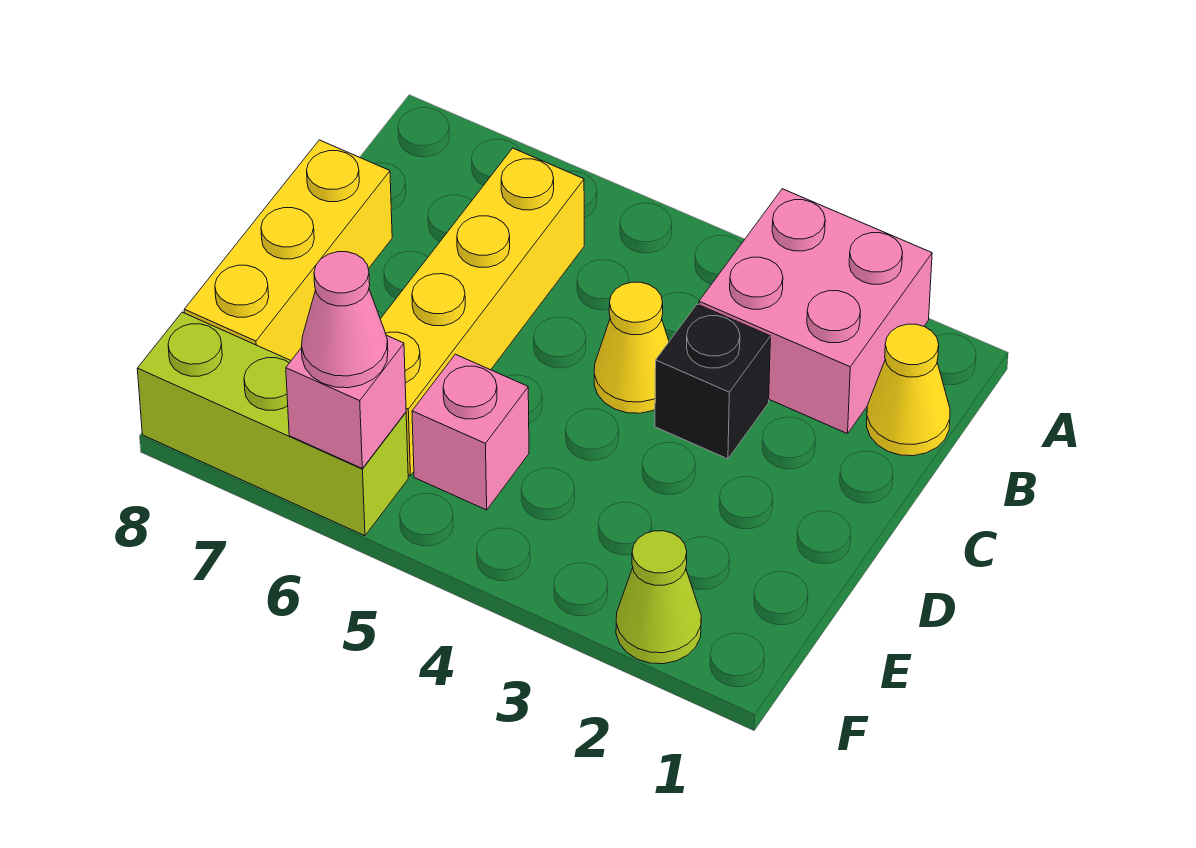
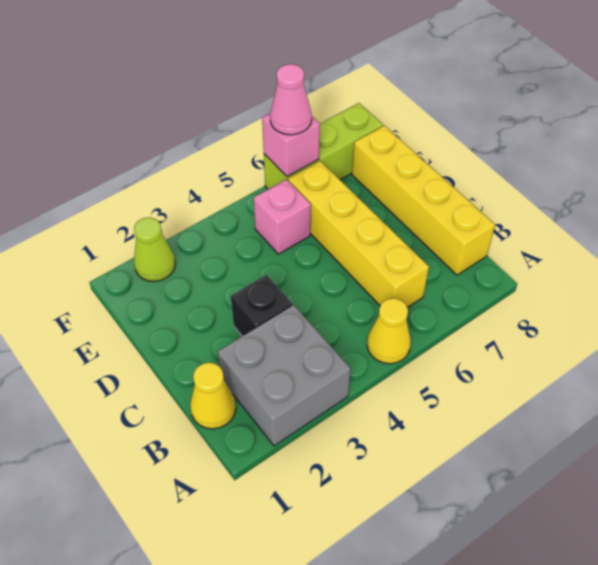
pink brick A2:B3 level 1 -> grey brick A2:B3 level 1
yellow cone C4 level 1 -> yellow cone A5 level 1
yellow brick C8:E8 level 1 -> yellow brick B8:E8 level 1

